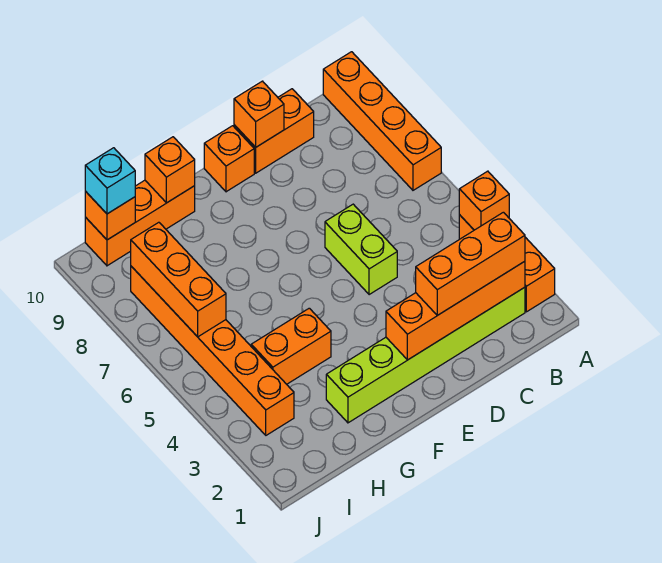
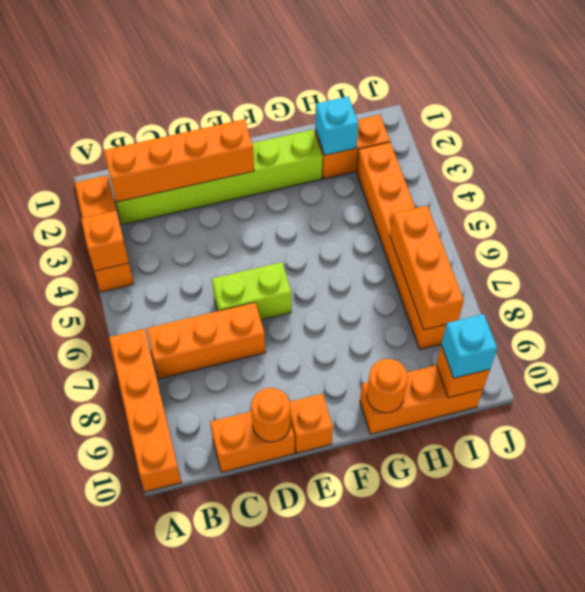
orange brick B2:D2 level 3 -> orange brick B7:D7 level 1
lime brick D5:D6 level 1 -> lime brick D6:E6 level 1
orange brick D10 level 2 -> orange round brick D10 level 2
orange brick G4:H4 level 1 -> orange brick H2:I2 level 1
orange brick G10 level 2 -> orange round brick G10 level 2
none -> cyan brick H2 level 2

